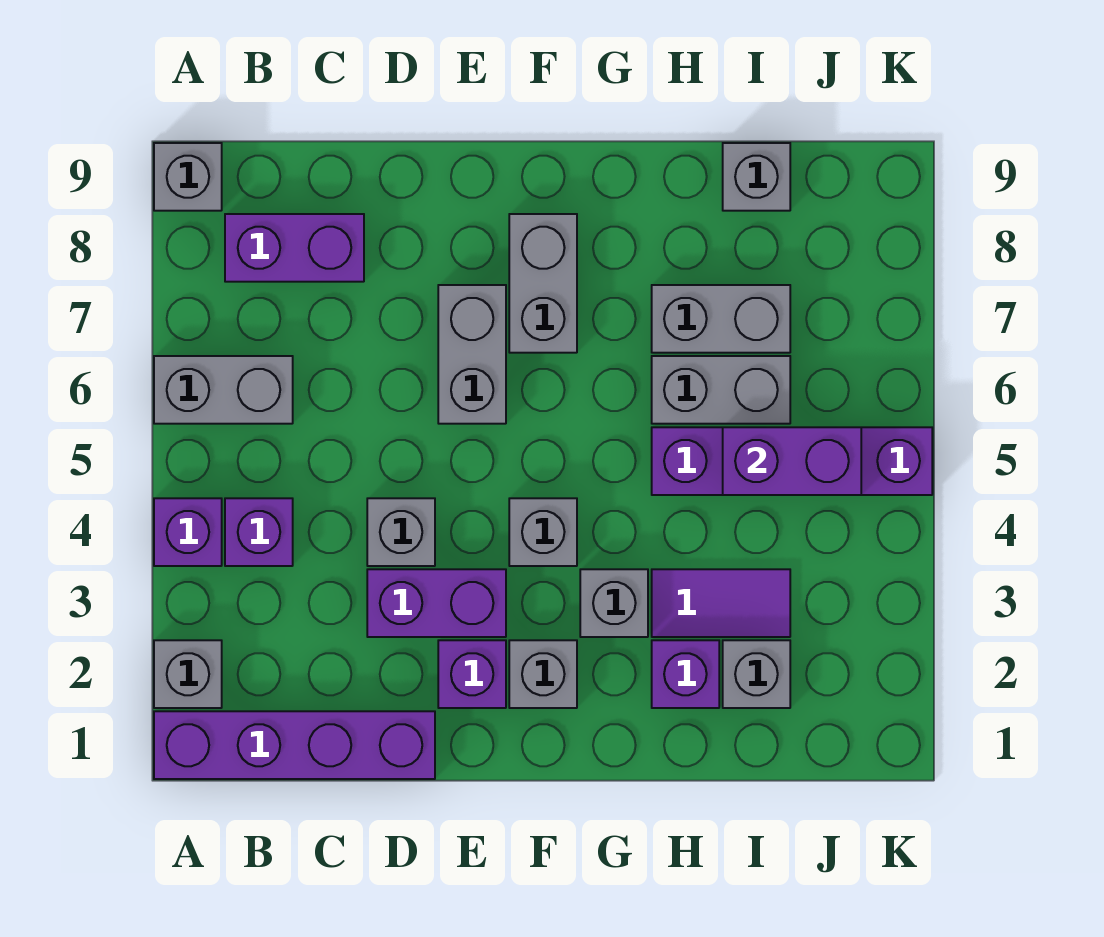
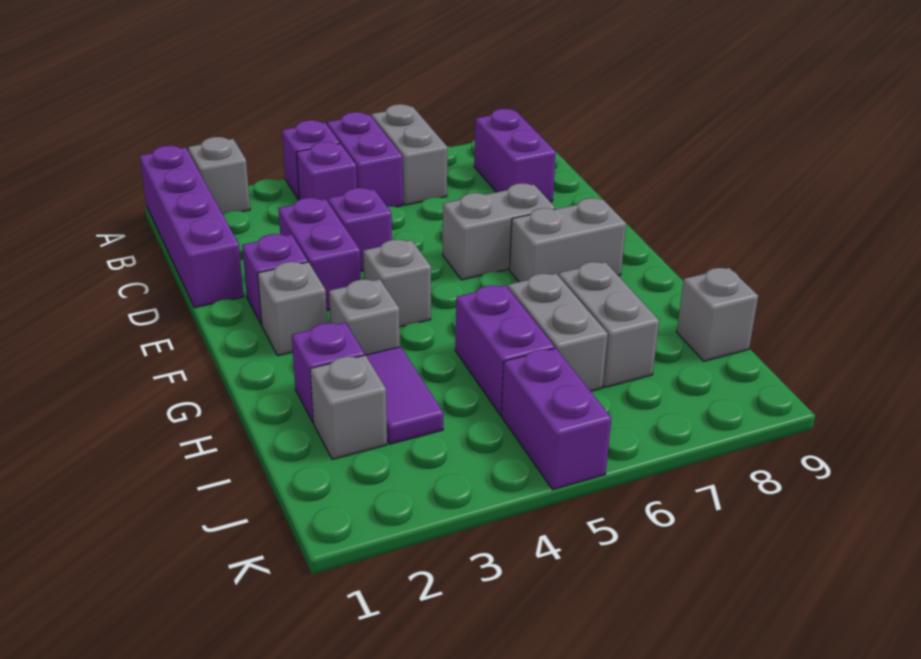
grey brick A9 level 1 -> none
grey brick D4 level 1 -> purple brick D4 level 1
purple brick I5:J5 level 2 -> purple brick A5:B5 level 1

